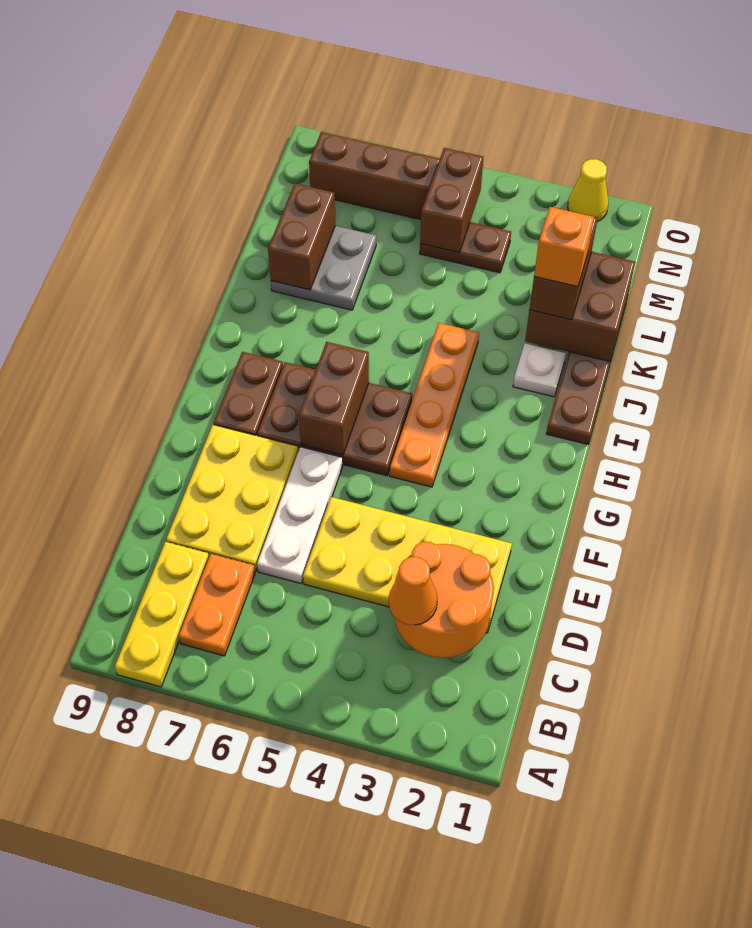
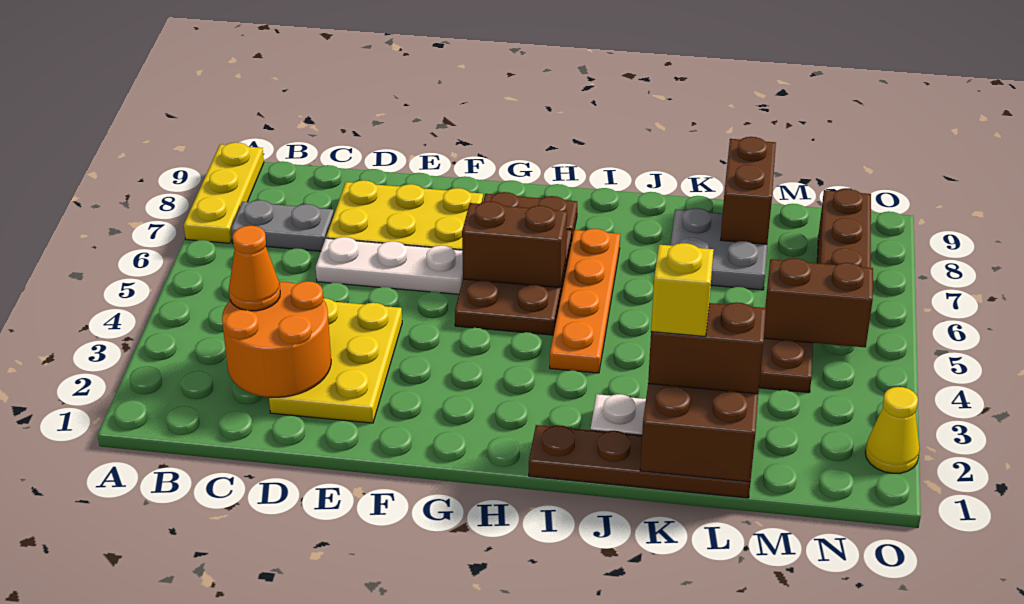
yellow plate A8:C8 level 1 -> yellow plate A7:A9 level 1
orange plate B7:C7 level 1 -> grey plate B7:C7 level 1
yellow plate D2:E5 level 1 -> yellow plate D2:E4 level 1
orange plate G4:J4 level 1 -> orange plate I4:I7 level 1
orange brick K2 level 4 -> yellow brick K2 level 4
brown brick K8:L8 level 2 -> brown brick L8:L9 level 2

